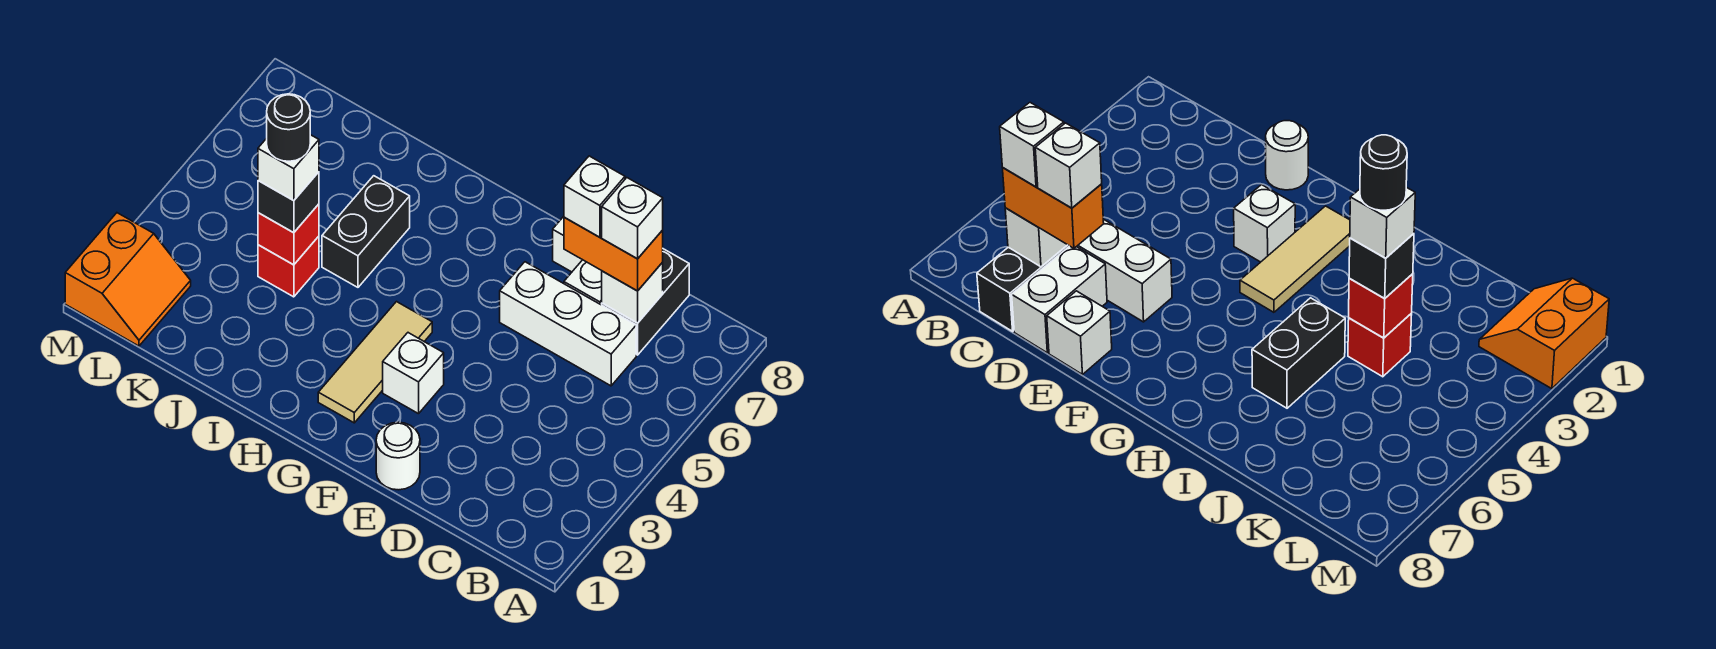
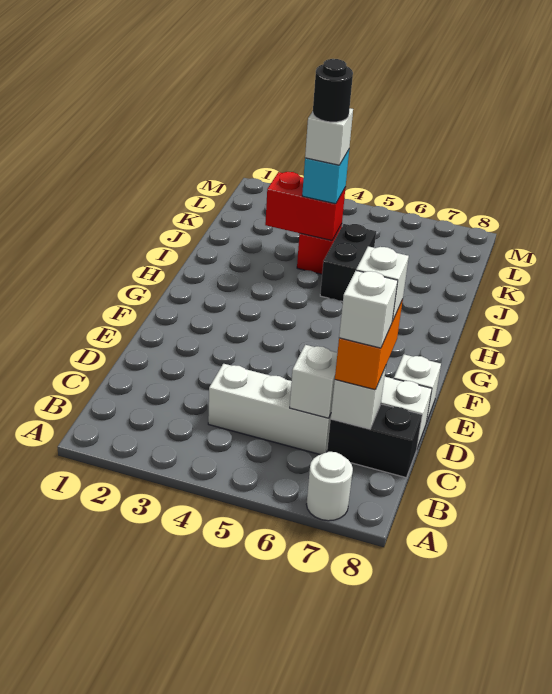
white brick C6:E6 level 1 -> white brick C4:C6 level 1
white round brick E1 level 1 -> white round brick A7 level 1
white brick F3 level 1 -> white brick C6 level 2
tan tile G2:G4 level 1 -> none
black brick I5:I6 level 1 -> black brick I5:J5 level 1
red brick J4 level 2 -> red brick J3:J4 level 2
black brick J4 level 3 -> cyan brick J4 level 3
orange slope L1:M2 level 1 top M -> none

